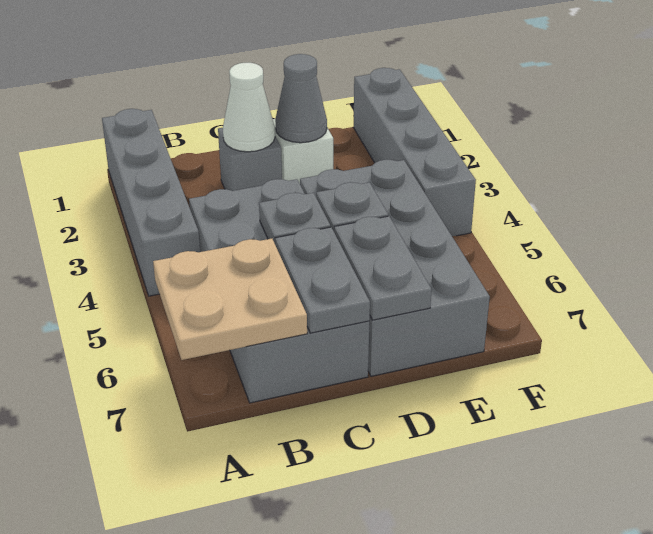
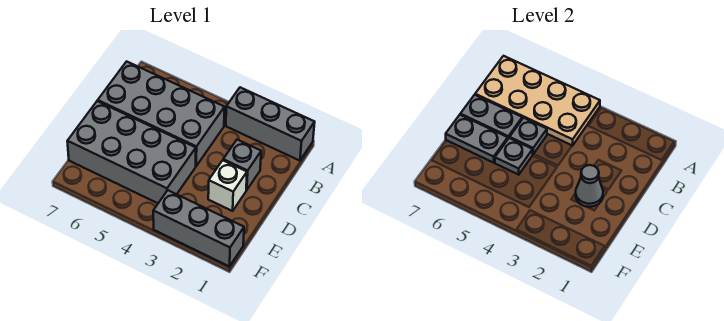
grey brick A1:A4 level 1 -> grey brick A1:A3 level 1
tan plate A6:B7 level 2 -> tan plate A4:B7 level 2
white cone C2 level 2 -> none
grey brick F1:F4 level 1 -> grey brick F1:F3 level 1

